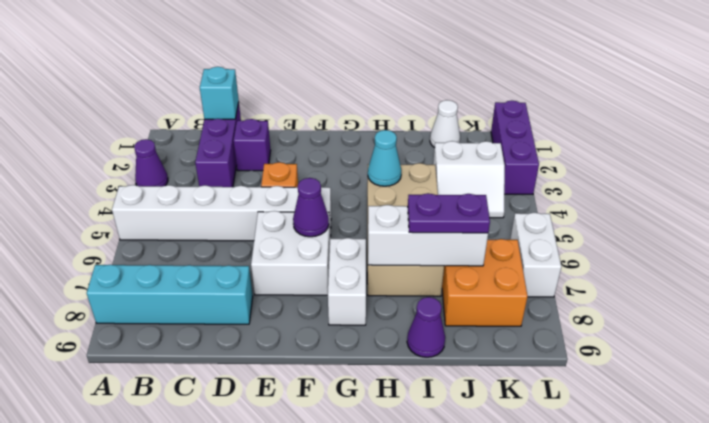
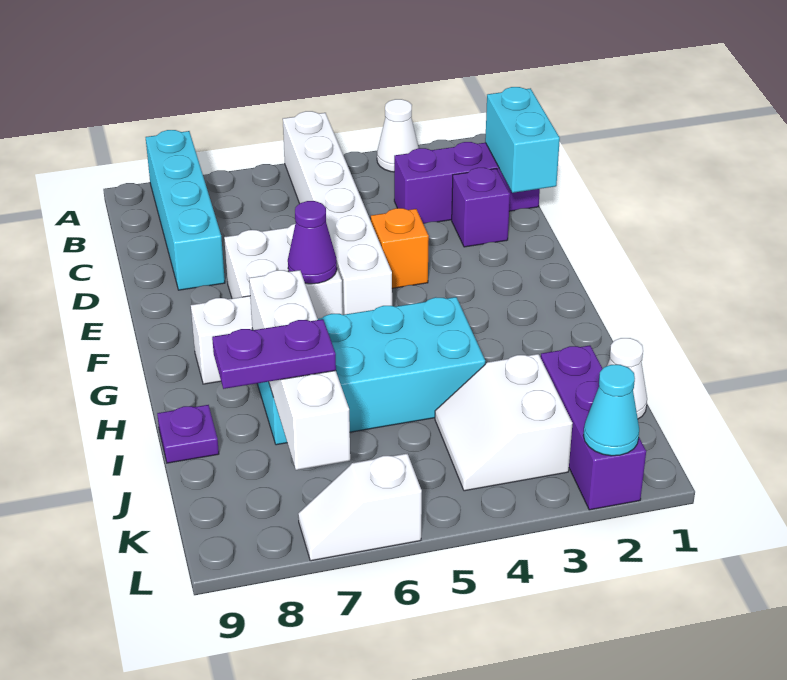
purple cone A3 level 1 -> white cone A3 level 1
cyan brick C1 level 2 -> cyan brick C1:D1 level 2
tan brick H4:I7 level 1 -> cyan brick H4:I7 level 1
cyan cone H4 level 2 -> cyan cone L2 level 2
white brick H7:J7 level 2 -> white brick H7:K7 level 2
purple plate I7:J7 level 3 -> purple plate J7:J8 level 3
purple cone I9 level 1 -> purple plate I9 level 1
orange brick J7:K8 level 1 -> none
purple brick L1:L3 level 1 -> purple brick J2:L2 level 1
white brick L6:L7 level 1 -> white slope L6:L7 level 1 top 6

